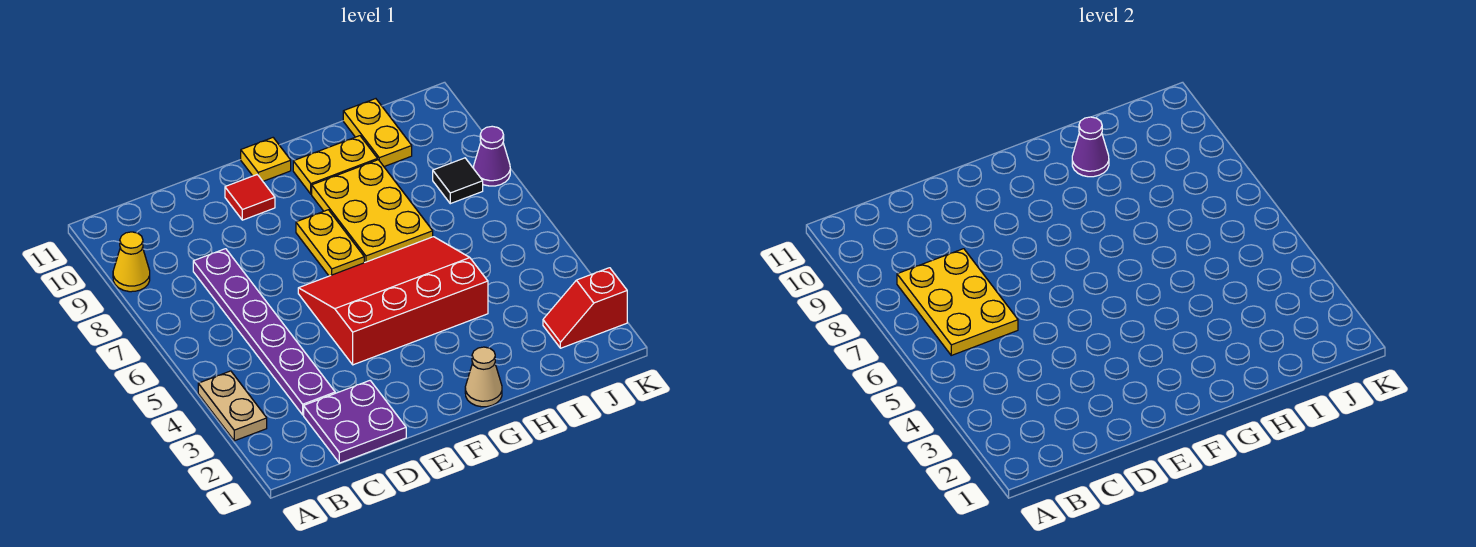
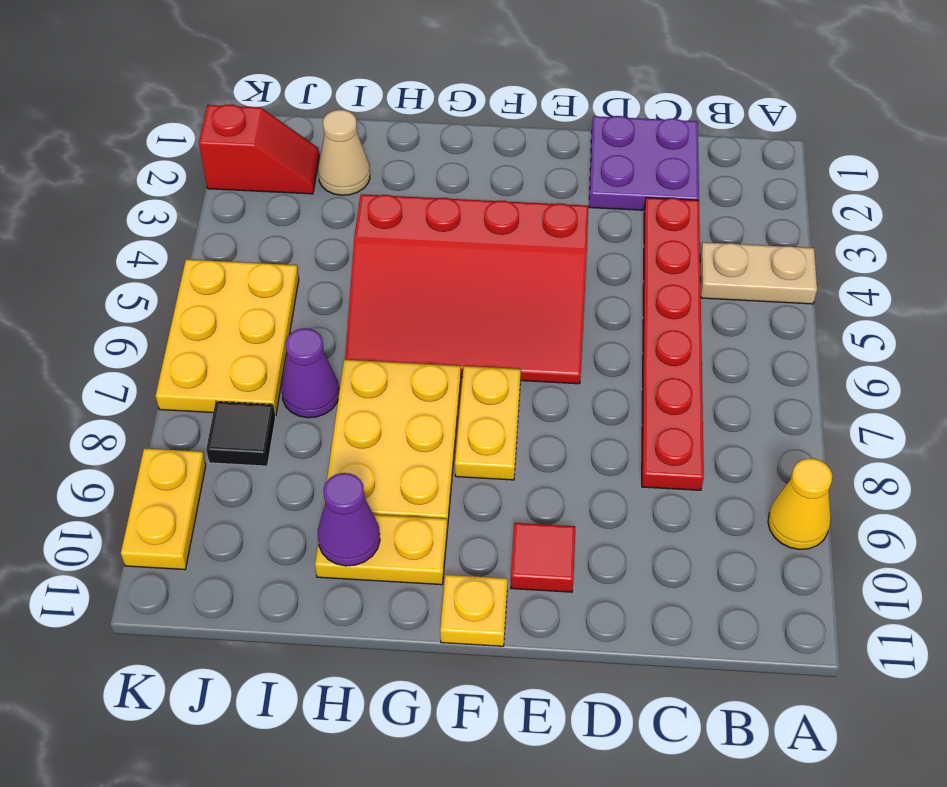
tan plate A3:A4 level 1 -> tan plate A4:B4 level 1
yellow plate B6:C8 level 2 -> yellow plate J5:K7 level 1
purple plate C3:C8 level 1 -> red plate C3:C8 level 1
tan cone G1 level 1 -> tan cone I2 level 1
yellow plate I10:I11 level 1 -> yellow plate K9:K10 level 1
purple cone K8 level 1 -> purple cone I7 level 1

